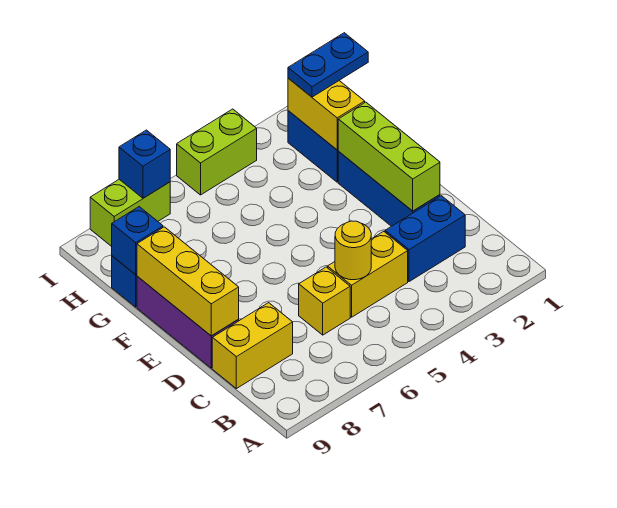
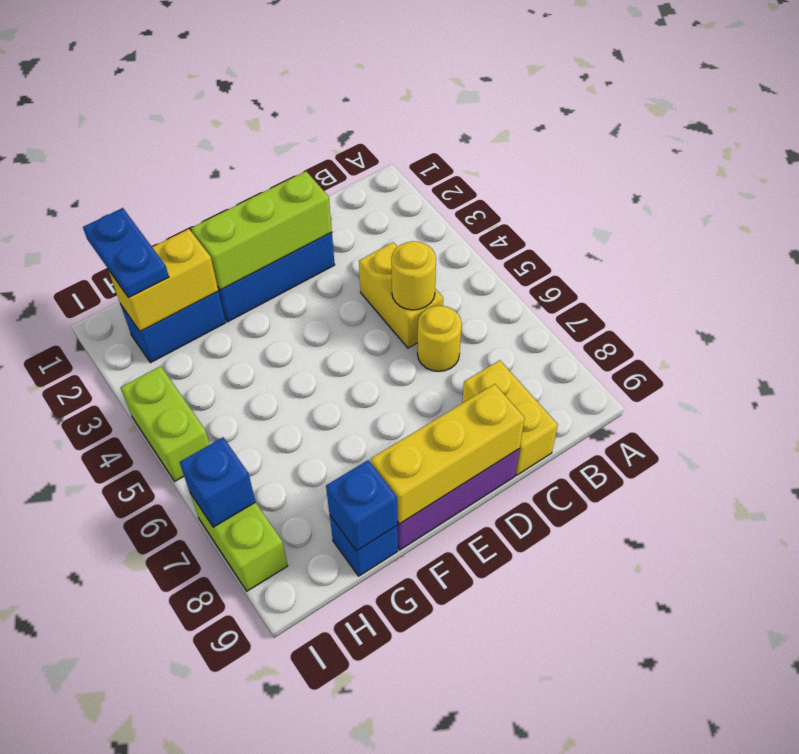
blue brick C2:C3 level 1 -> none
yellow brick C6 level 1 -> yellow round brick C6 level 1

